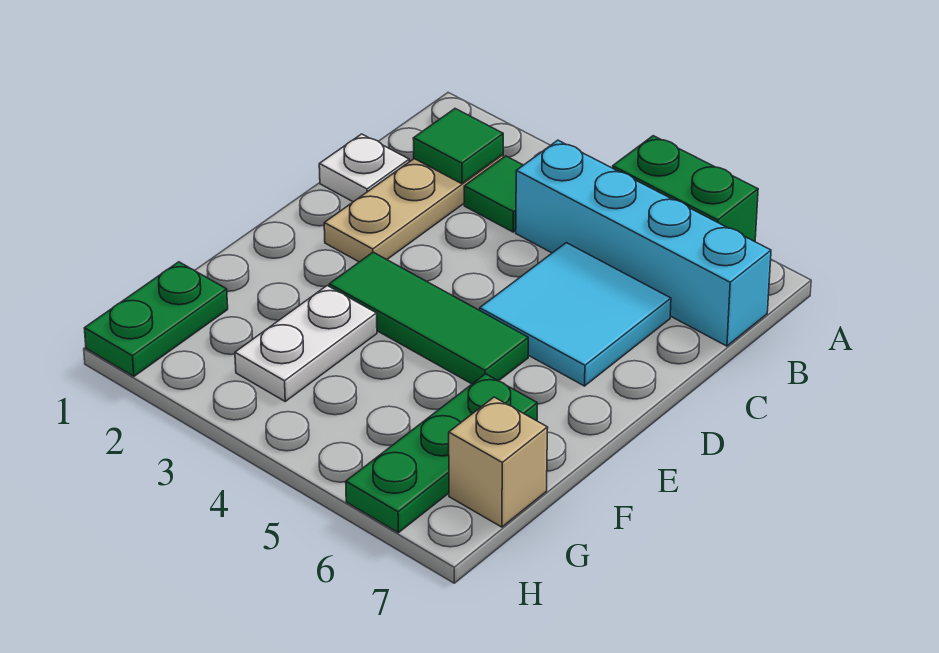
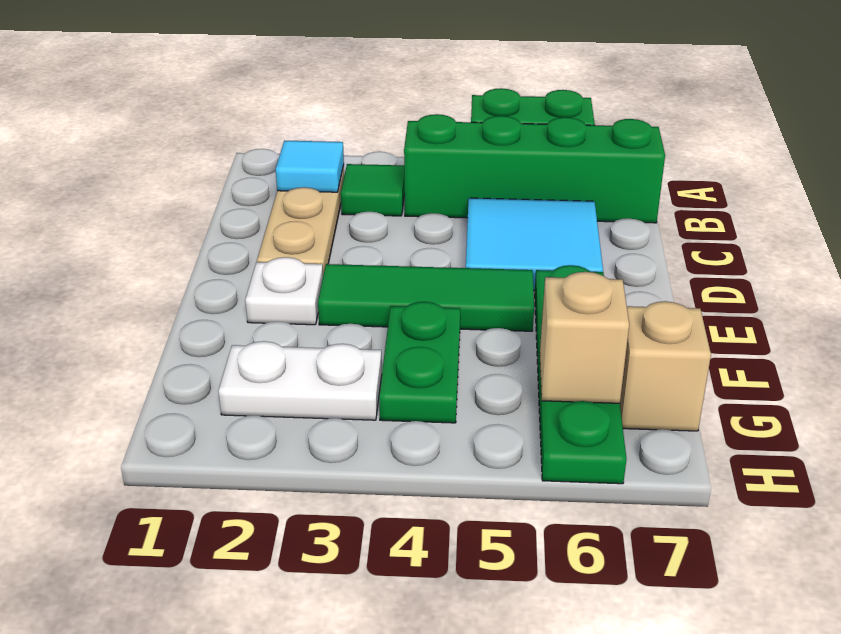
green tile B2 level 2 -> cyan tile B2 level 2
cyan brick B4:B7 level 1 -> green brick B4:B7 level 1
white plate C1 level 1 -> white plate E2 level 1
white plate F3:G3 level 1 -> white plate G2:G3 level 1
green plate F6:H6 level 1 -> green plate E6:H6 level 1
green plate G1:H1 level 1 -> green plate F4:G4 level 1
none -> tan brick G6 level 2

